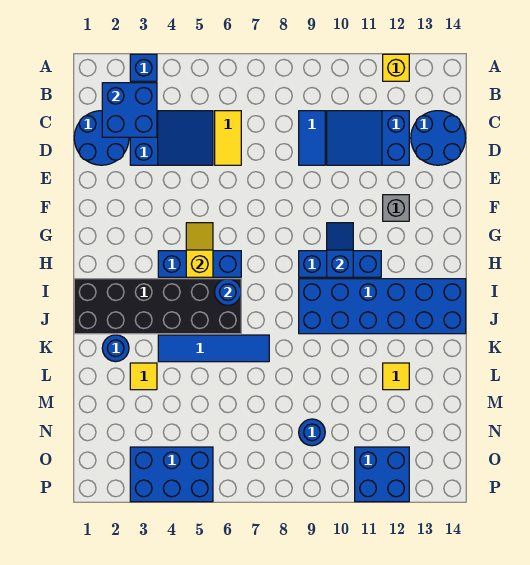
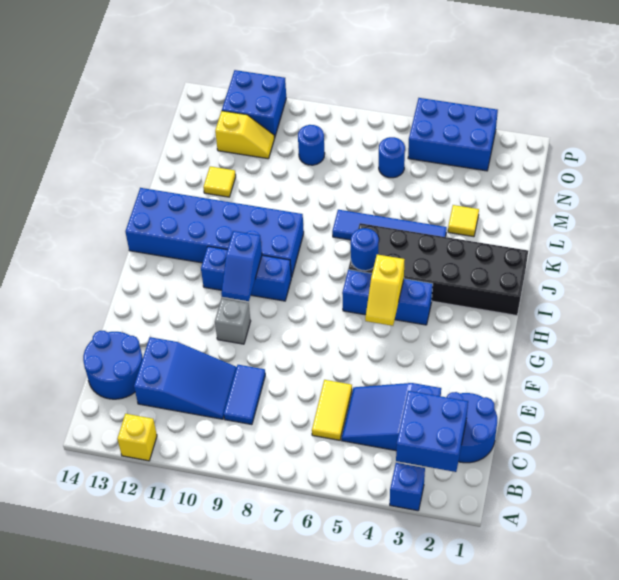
grey brick F12 level 1 -> grey brick F10 level 1
blue round brick K2 level 1 -> blue round brick N6 level 1
none -> yellow slope N11:N12 level 1 top 12

